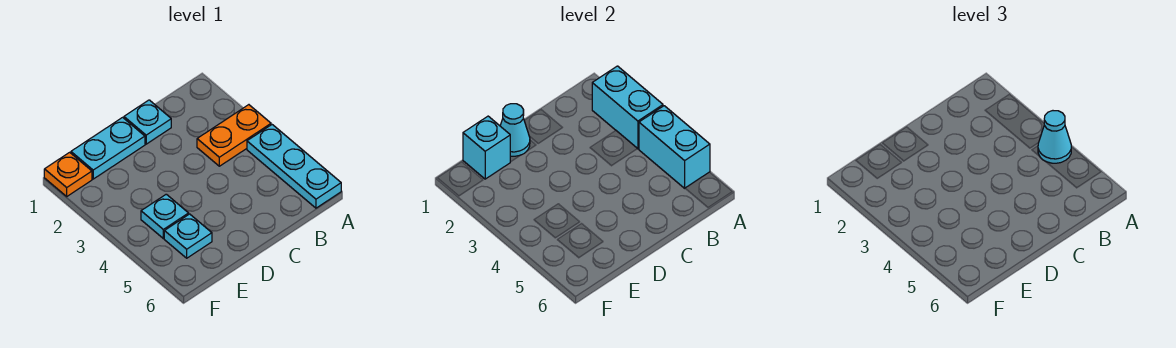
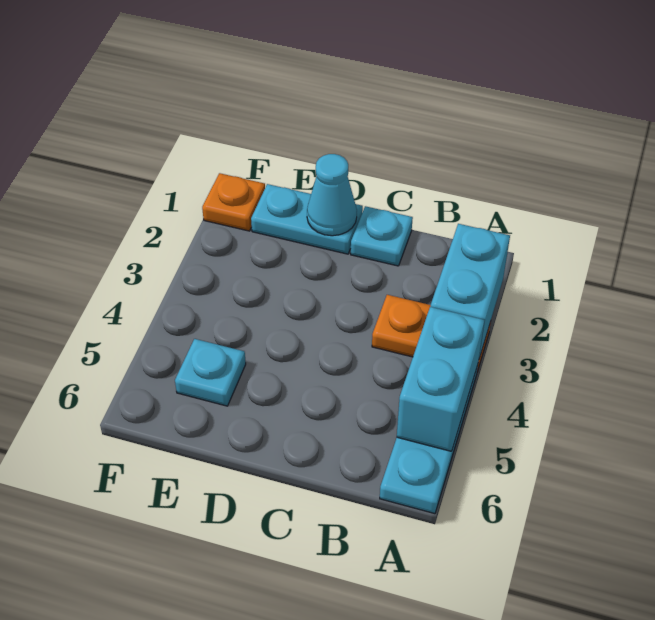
cyan cone A4 level 3 -> none
cyan brick E1 level 2 -> none
cyan plate E4 level 1 -> none

